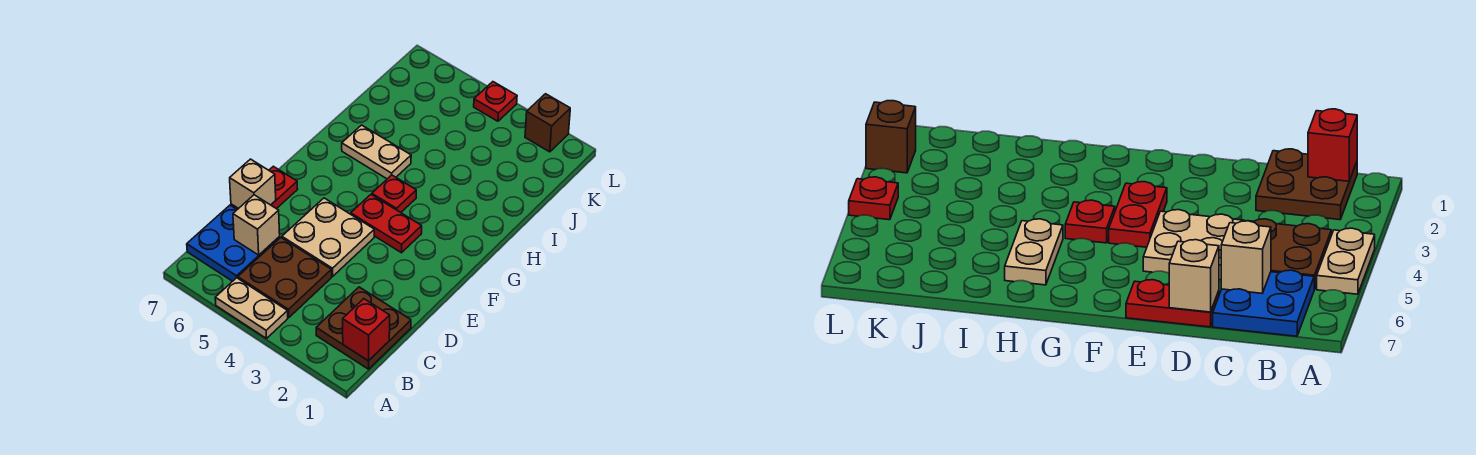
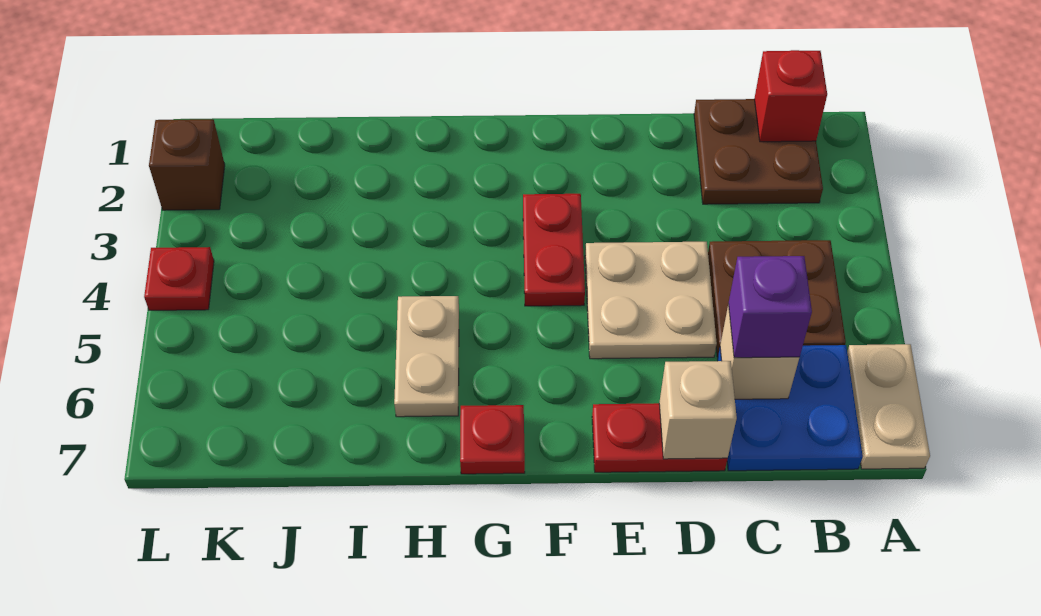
tan plate A4:A5 level 1 -> tan plate A6:A7 level 1
none -> purple brick C6 level 3
red plate G4 level 1 -> red plate G7 level 1

